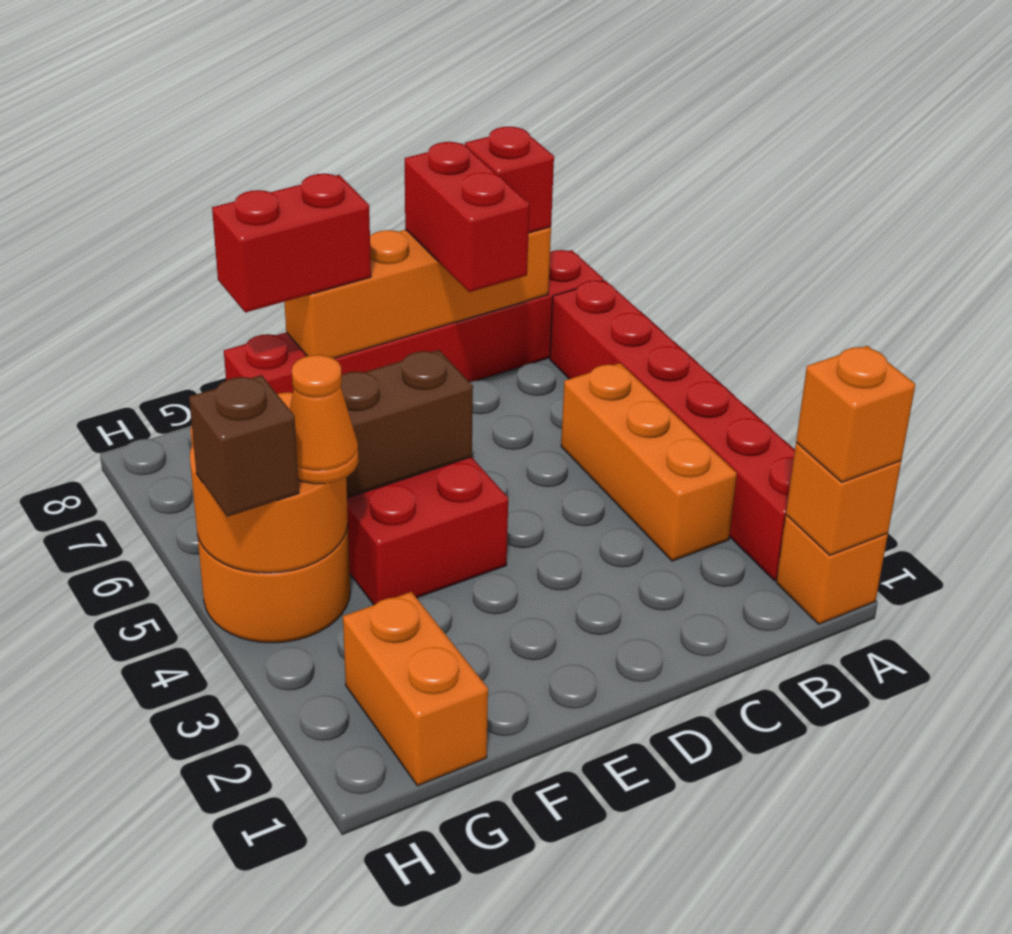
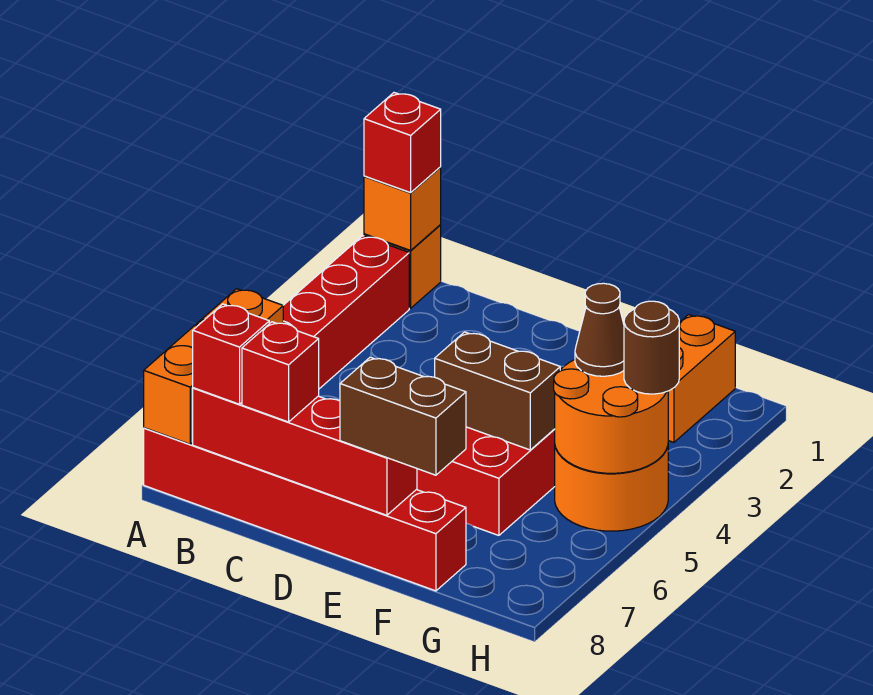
orange brick A1 level 3 -> red brick A1 level 3
orange brick B3:B5 level 1 -> orange brick A6:A8 level 2
orange brick B8:E8 level 2 -> red brick B8:E8 level 2
red brick C7:C8 level 3 -> red brick C8 level 3
red brick E8:F8 level 3 -> brown brick E8:F8 level 3
orange cone G4 level 3 -> brown cone G4 level 3
brown brick H4 level 3 -> brown round brick H4 level 3

